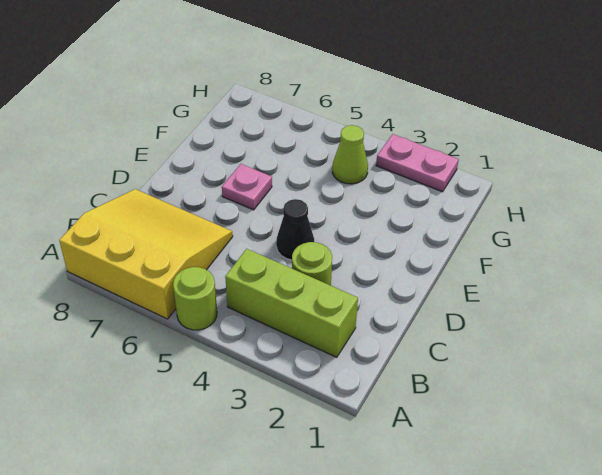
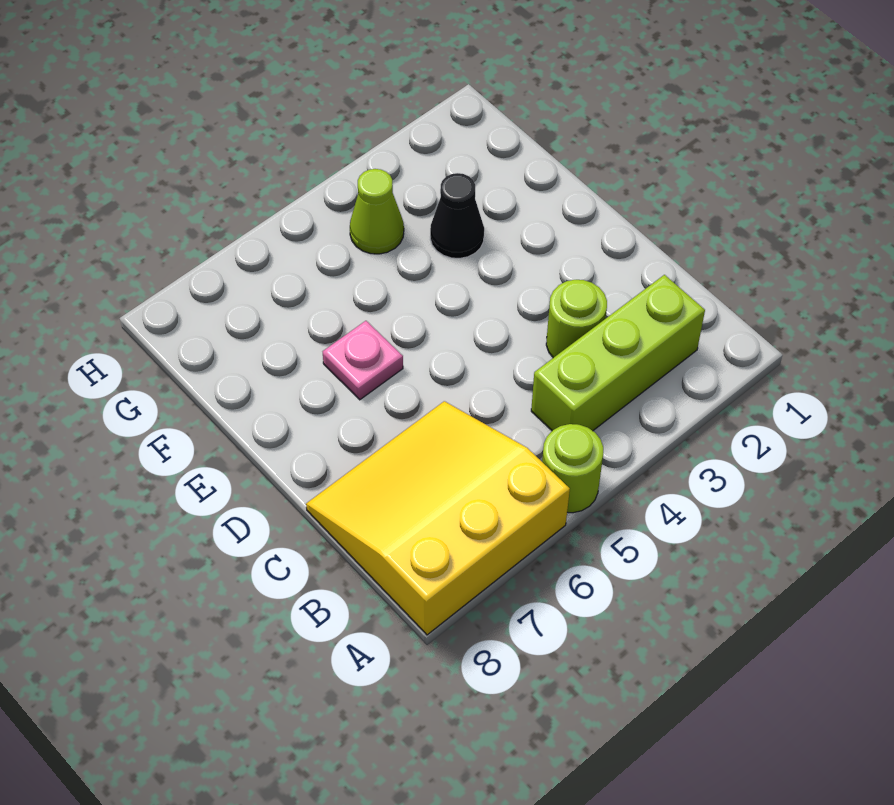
black cone D4 level 1 -> black cone F3 level 1
pink plate H2:H3 level 1 -> none

